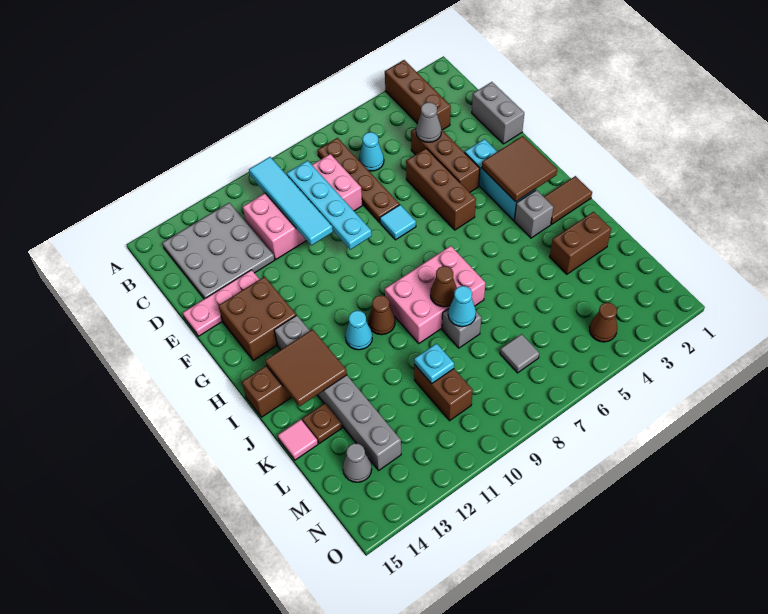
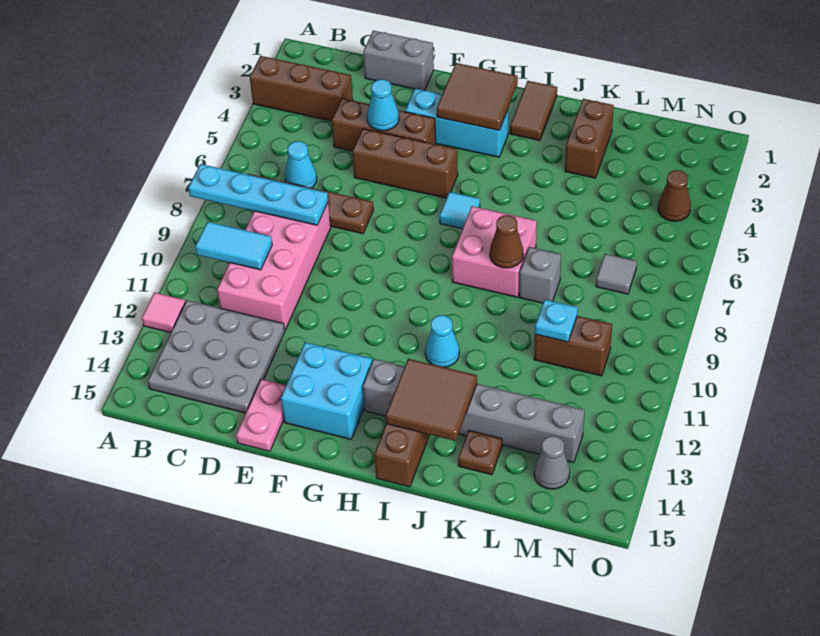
cyan tile B10:E10 level 2 -> cyan tile B10:C10 level 2
cyan plate C9:F9 level 2 -> cyan plate A8:D8 level 2
grey cone D4 level 2 -> none
pink plate E13:E15 level 1 -> pink plate E14:E15 level 1
cyan tile F7 level 1 -> cyan tile H6 level 1
brown brick F13:G14 level 1 -> cyan brick F13:G14 level 1
grey brick I3 level 1 -> none
pink brick I7:J9 level 1 -> pink brick I7:J8 level 1
brown cone I10 level 1 -> none
cyan cone K8 level 2 -> cyan cone E4 level 2
pink tile K15 level 1 -> pink tile A12 level 1

